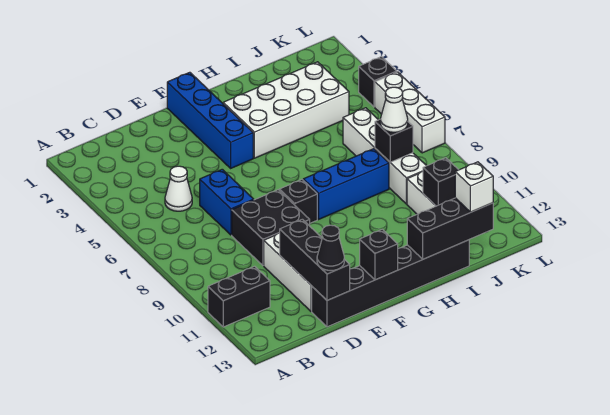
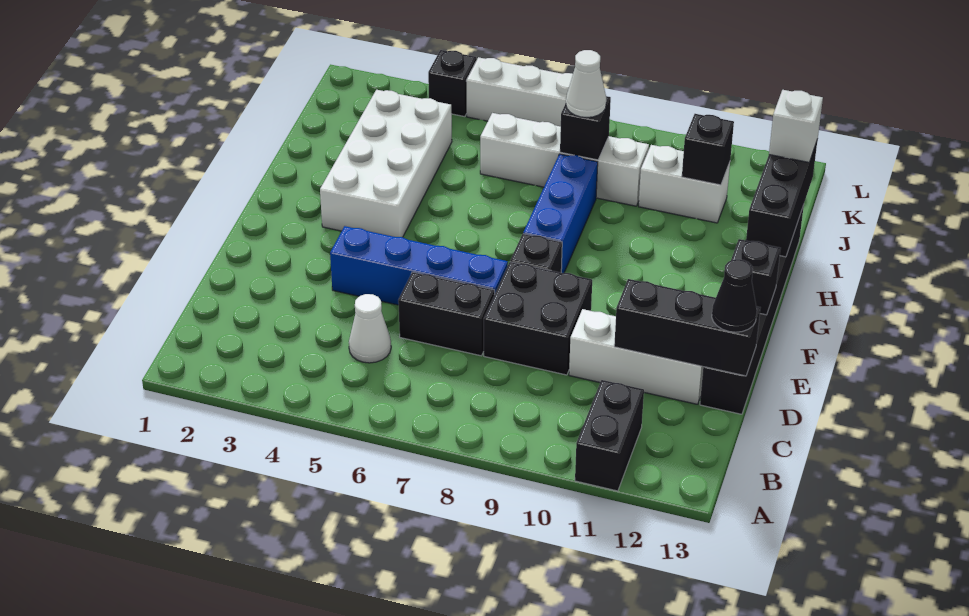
blue brick D6:D7 level 1 -> black brick D6:D7 level 1
blue brick F1:F4 level 1 -> blue brick E4:E7 level 1

